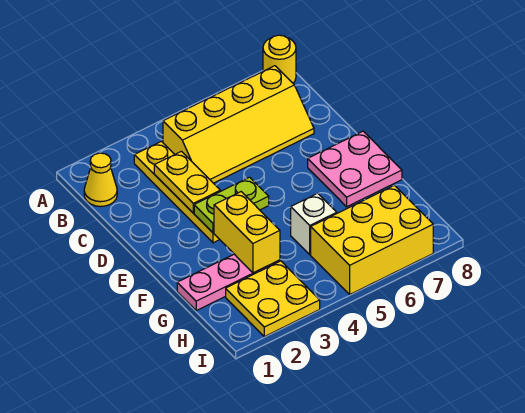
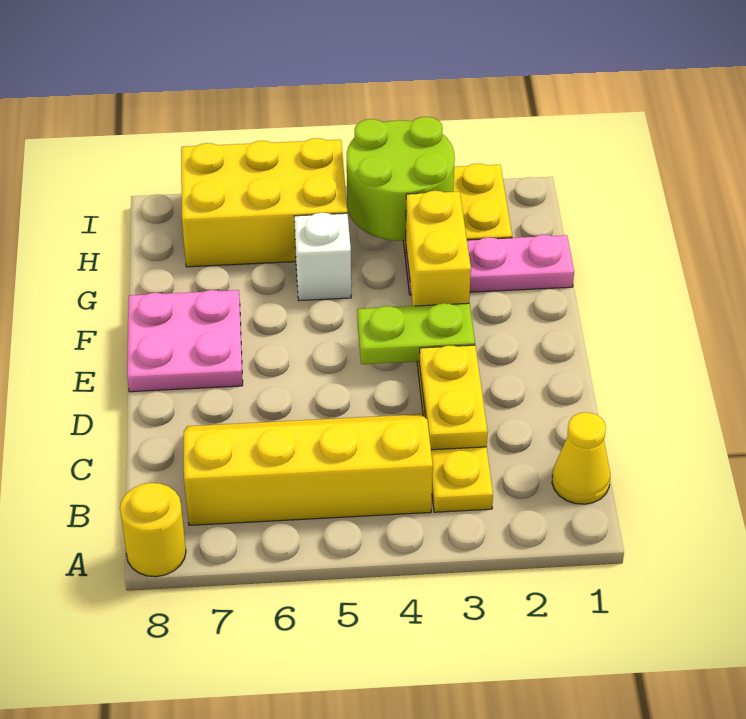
none -> lime round brick H3:I4 level 2

